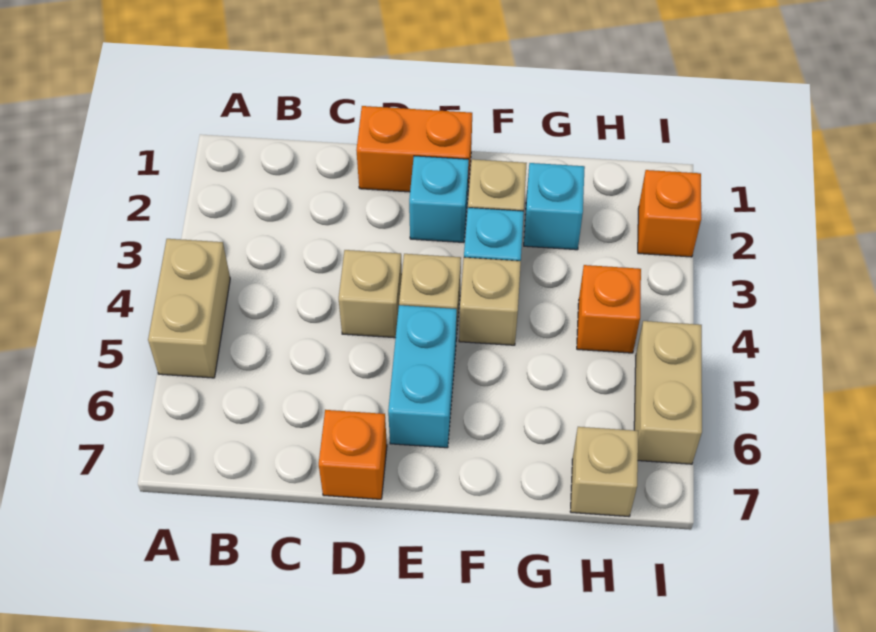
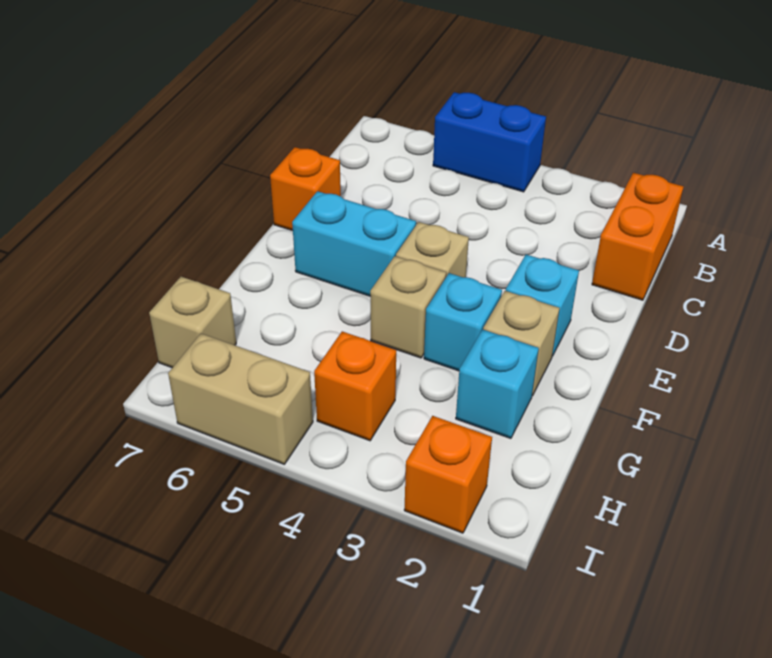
tan brick A4:A5 level 1 -> blue brick A4:A5 level 1
orange brick D1:E1 level 1 -> orange brick B1:C1 level 1
tan brick D4 level 1 -> none

